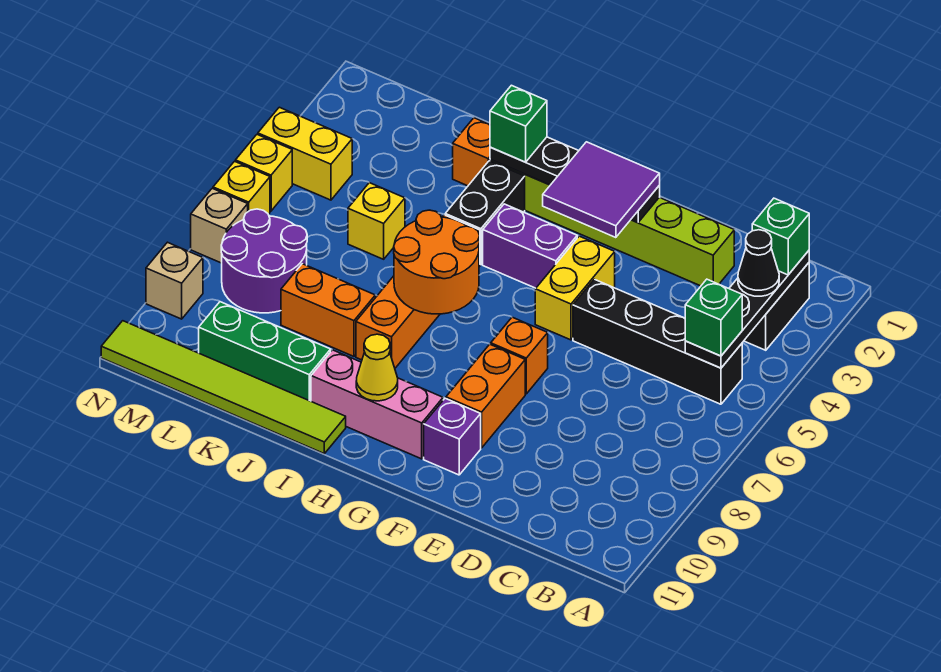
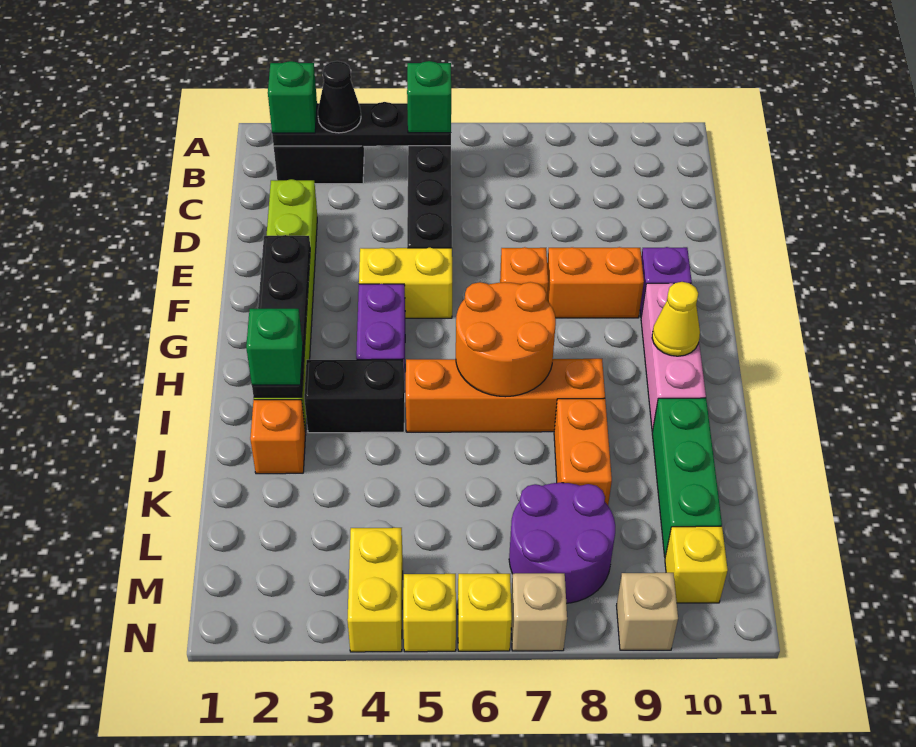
purple tile F2:G3 level 3 -> none
lime tile I11:N11 level 1 -> none
yellow brick K5 level 1 -> yellow brick M10 level 1

